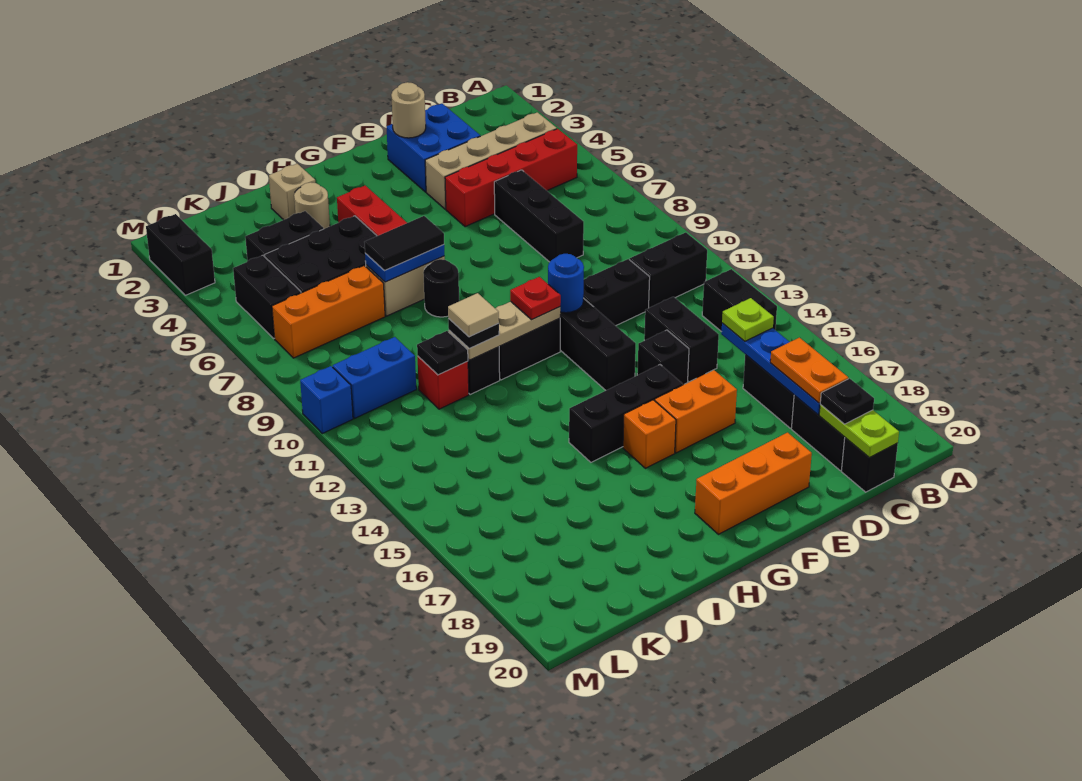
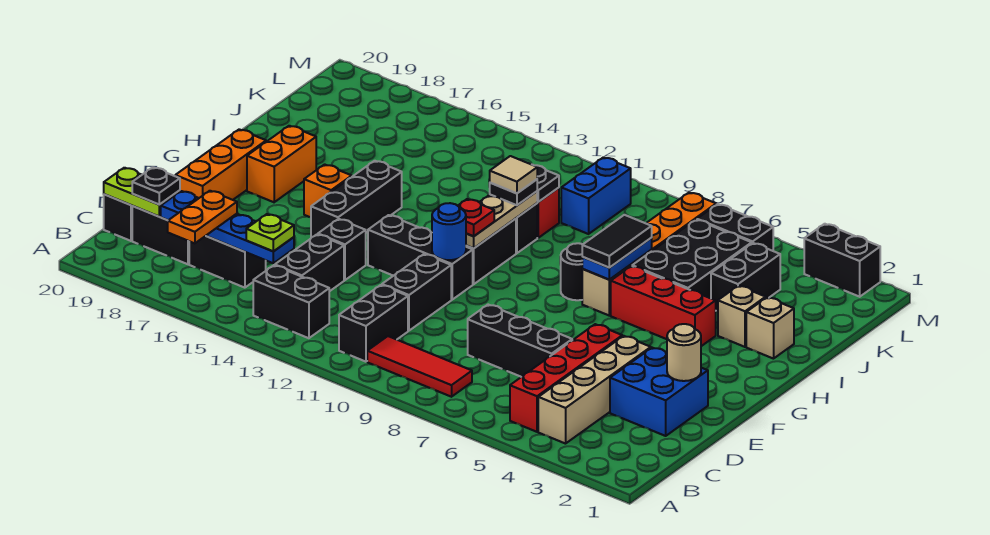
none -> red tile B8:B10 level 1
orange plate C17:C18 level 3 -> orange plate B17:C17 level 3
black brick D13:D14 level 1 -> black brick C14:D14 level 1
orange brick E16:F16 level 1 -> orange brick G18:H18 level 1
tan round brick I3 level 1 -> tan brick I3 level 1
blue brick M10 level 1 -> none

